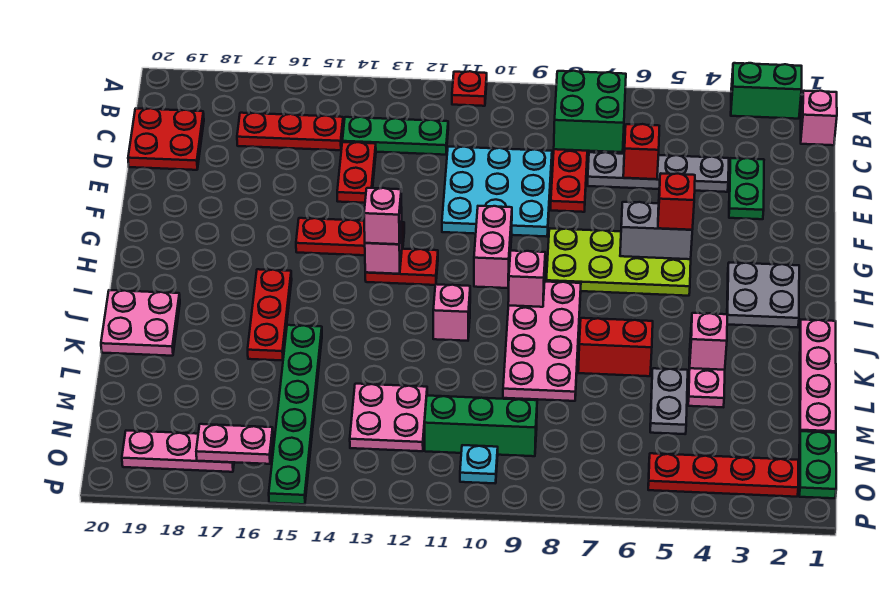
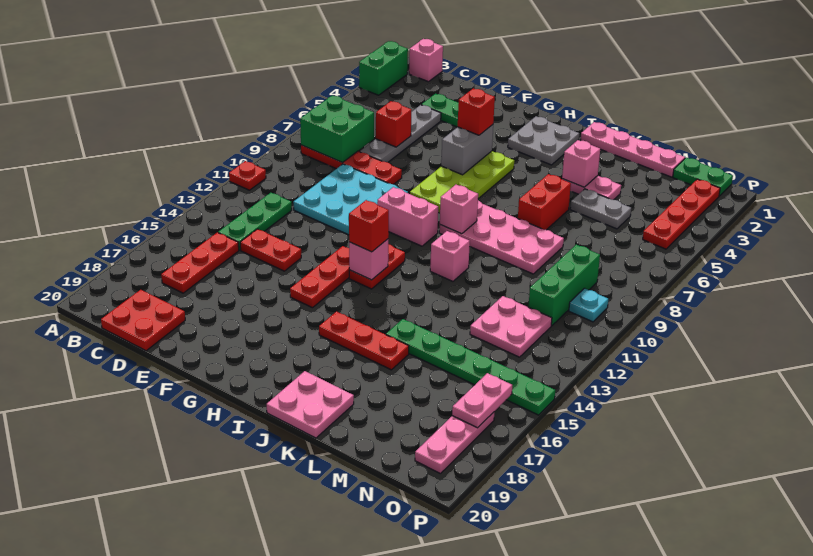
pink brick H13 level 3 -> red brick H13 level 3

